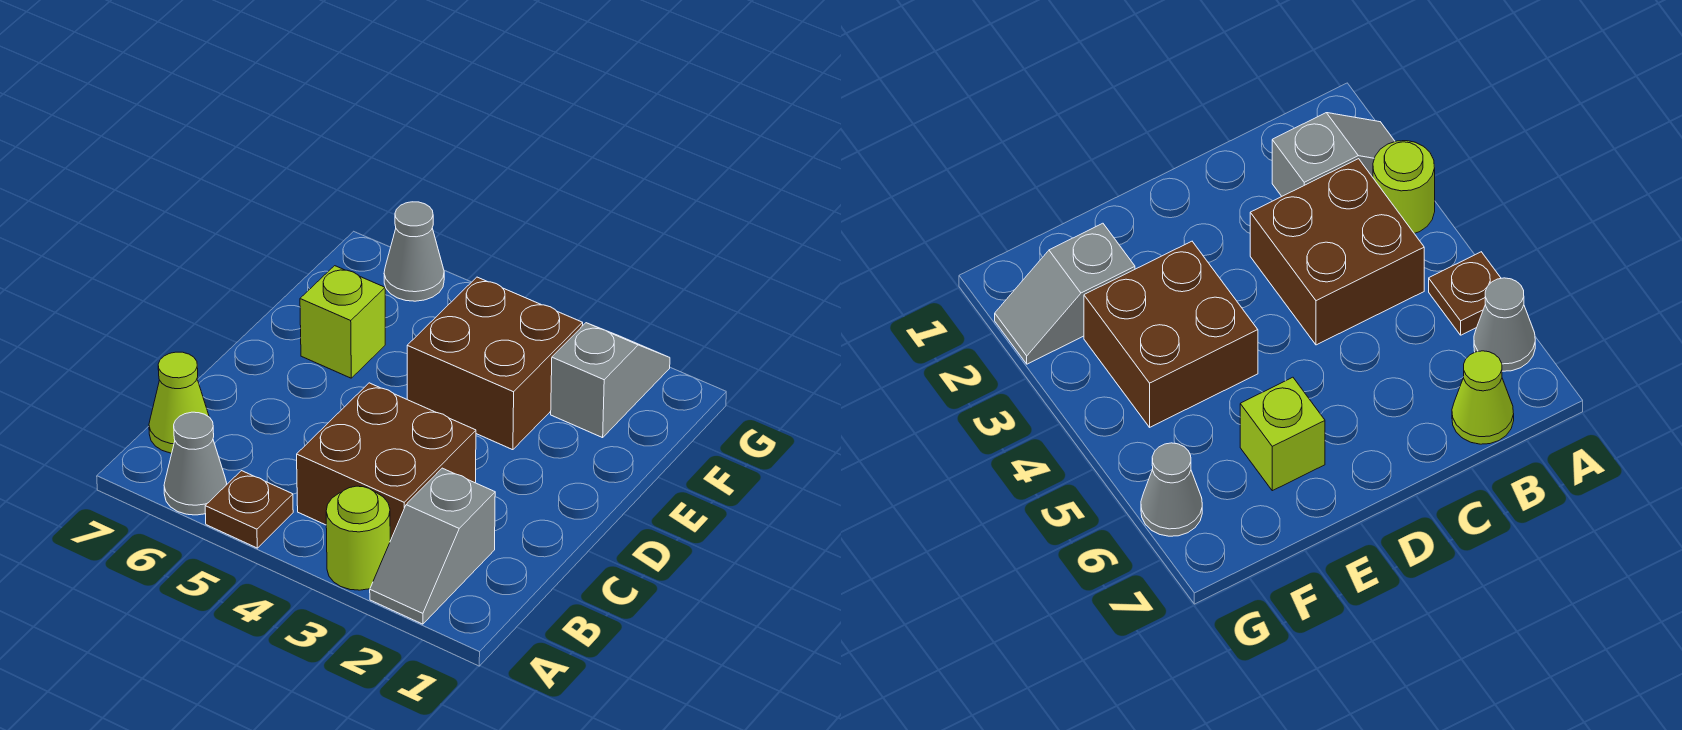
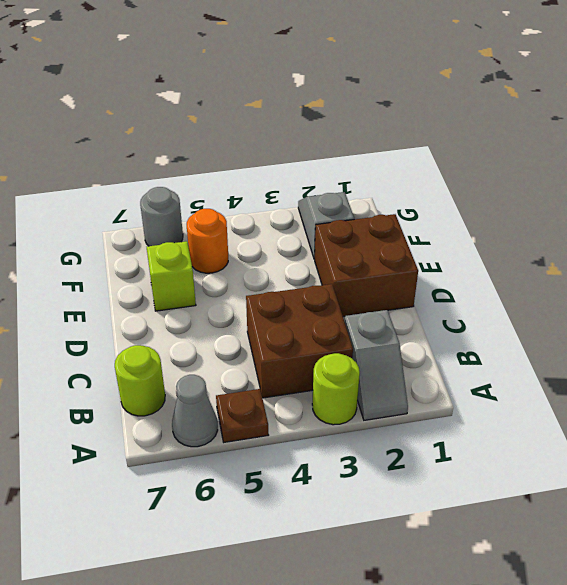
lime cone B7 level 1 -> lime round brick B7 level 1
brown brick E3:F4 level 1 -> brown brick D1:E2 level 1
none -> orange round brick F5 level 1
grey cone G6 level 1 -> grey round brick G6 level 1

